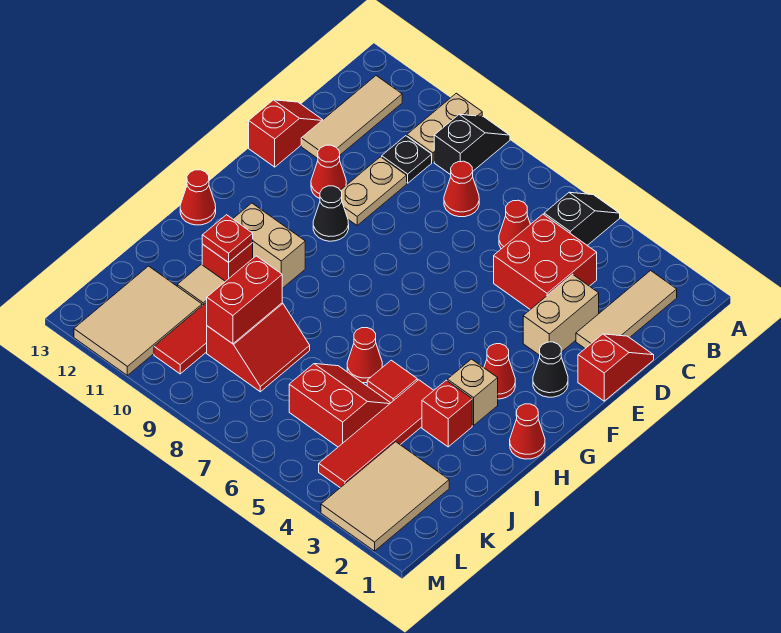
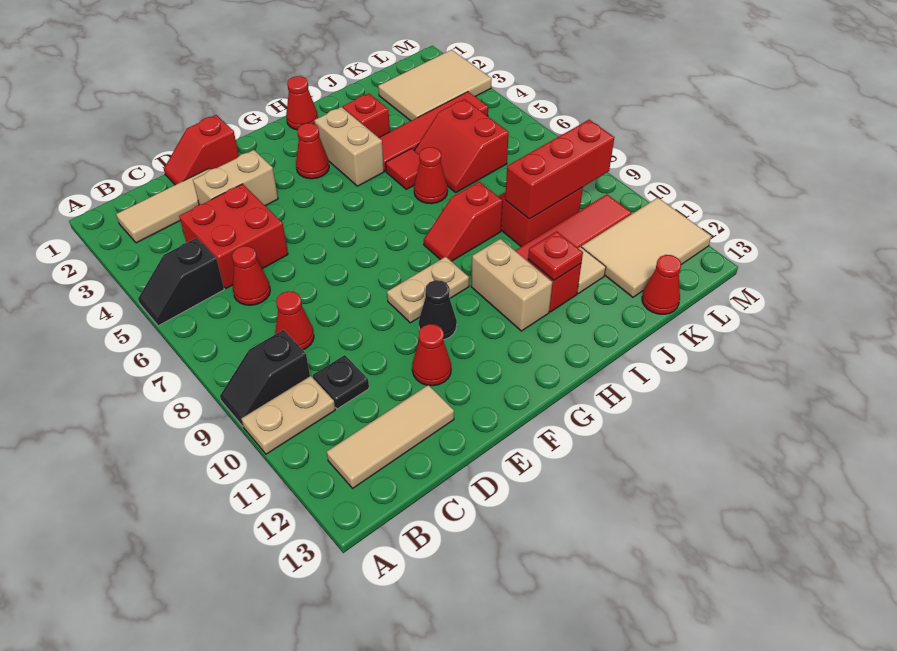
tan plate D10:E10 level 1 -> tan plate F9:G9 level 1
red slope D13:E13 level 1 top E -> red slope H8:I8 level 1 top I
black cone F2 level 1 -> none
tan brick H3 level 1 -> tan brick H3:H4 level 1
red cone H13 level 1 -> red cone K13 level 1
red brick J9:K9 level 2 -> red brick J9:L9 level 2

